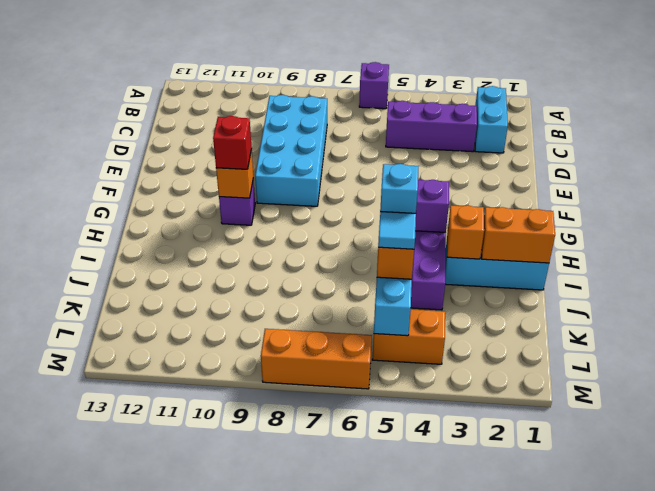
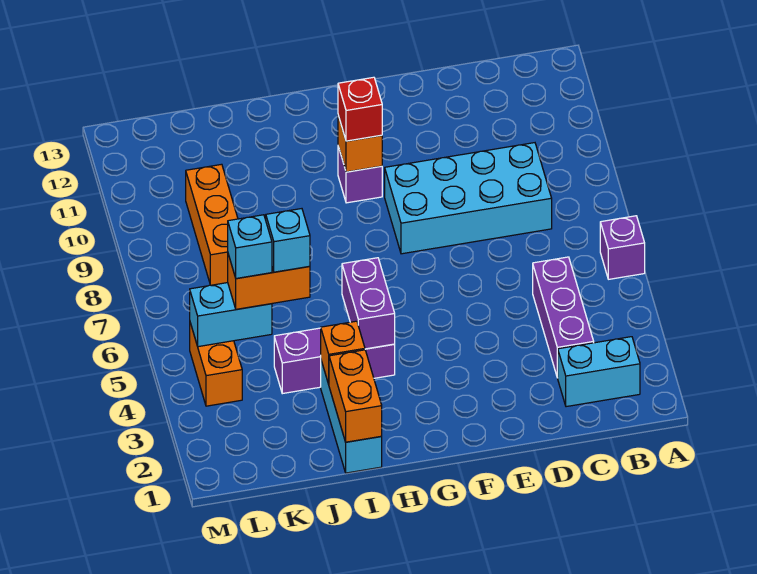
cyan tile K5 level 4 -> cyan brick K5 level 4
orange brick M6:M8 level 1 -> orange brick K8:K10 level 1

